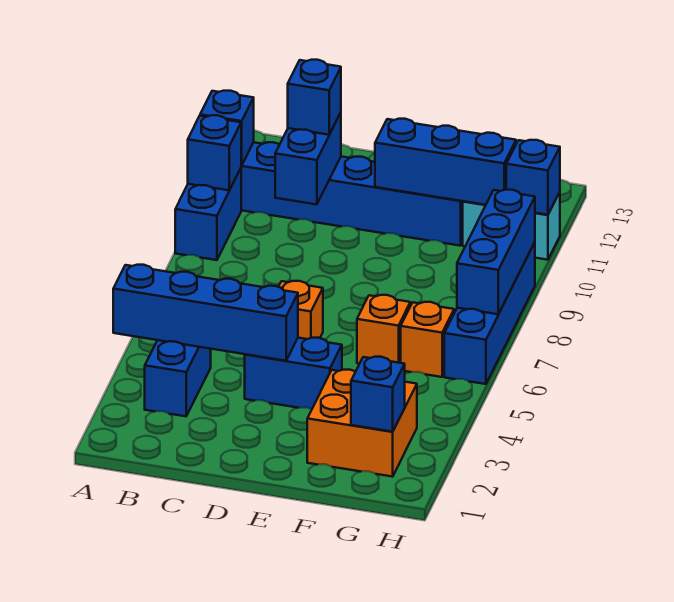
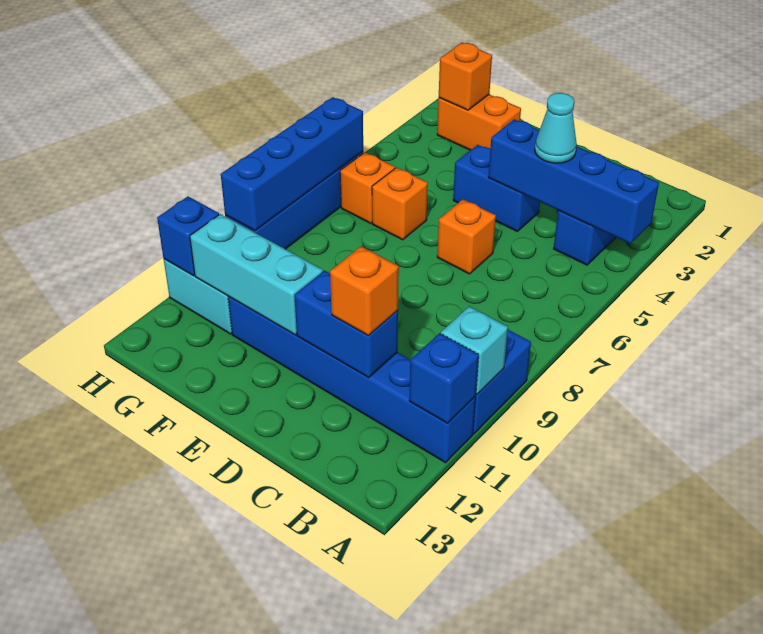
blue brick A10 level 2 -> cyan brick A10 level 2
none -> cyan cone C4 level 3
blue brick C10:C11 level 2 -> blue brick C11:D11 level 2
blue brick C11 level 3 -> orange brick C11 level 3
blue brick E11:G11 level 2 -> cyan brick E11:G11 level 2
orange brick F2:G3 level 1 -> orange brick F2:G2 level 1
blue brick G2 level 2 -> orange brick G2 level 2
blue brick H7:H9 level 2 -> blue brick H6:H9 level 2

